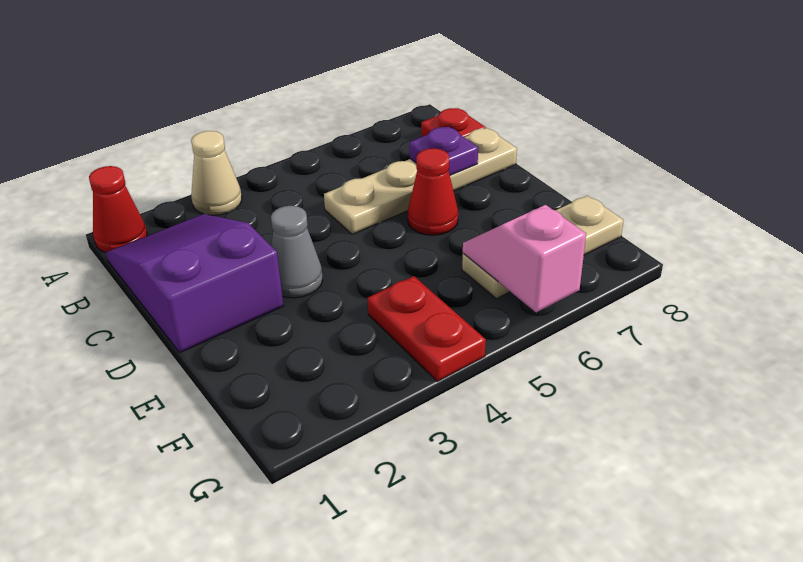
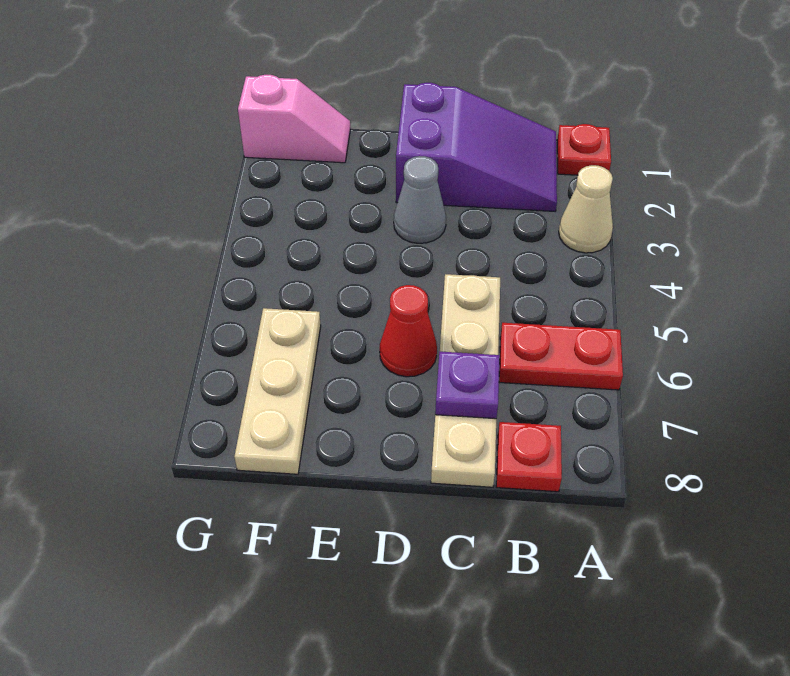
red cone A1 level 1 -> red plate A1 level 1
red plate F4:G4 level 1 -> red plate A6:B6 level 1
pink slope F6:G6 level 2 top G -> pink slope F1:G1 level 1 top G

